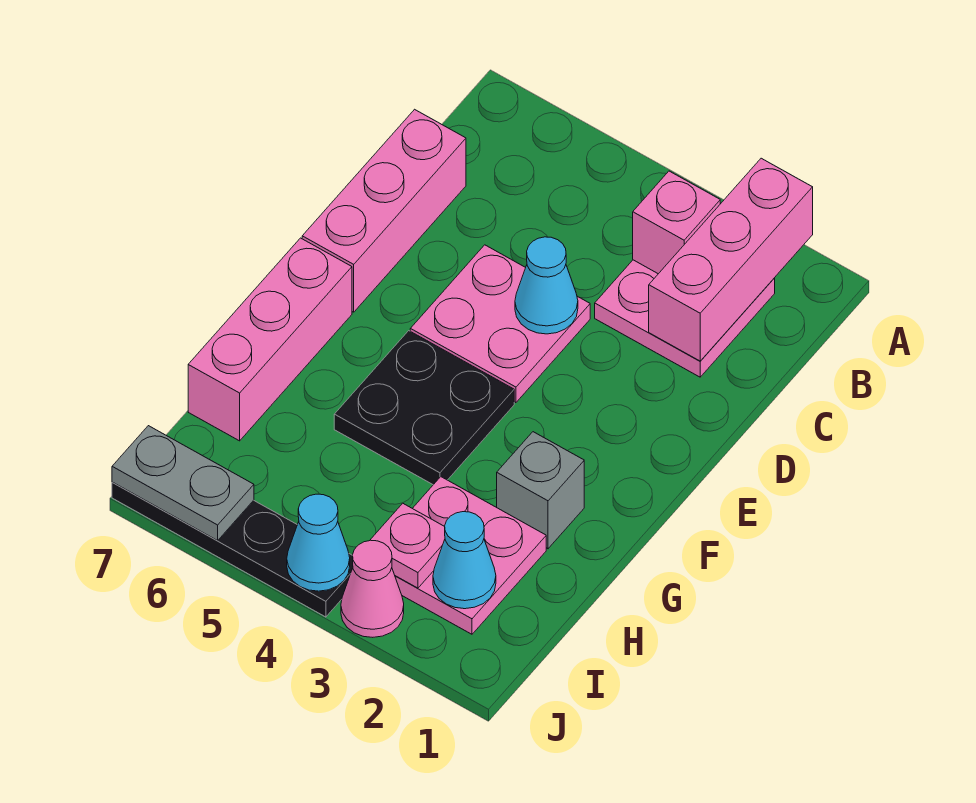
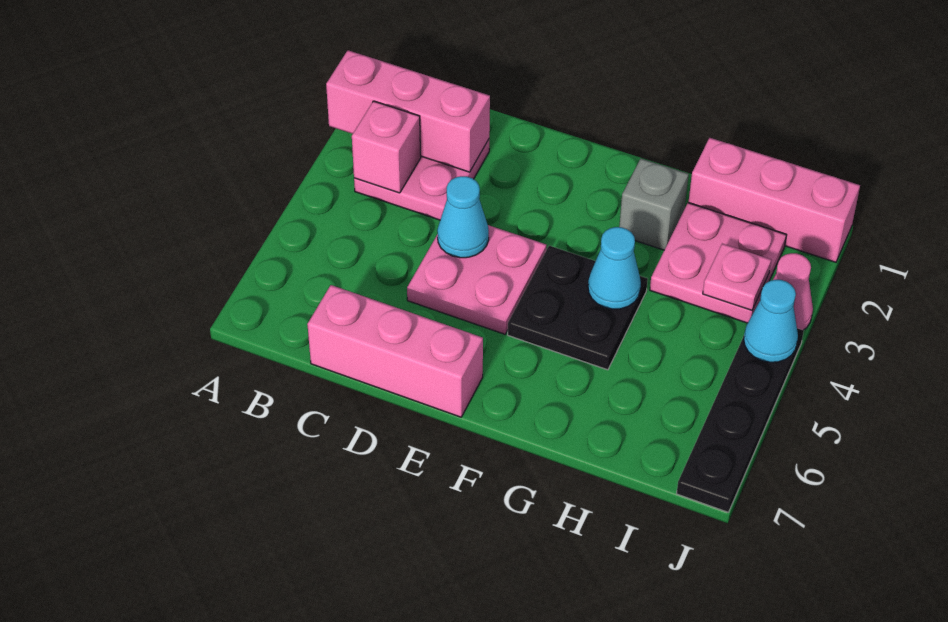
pink brick F7:H7 level 1 -> pink brick H1:J1 level 1
cyan cone I2 level 2 -> cyan cone G4 level 2
grey plate J6:J7 level 2 -> none

